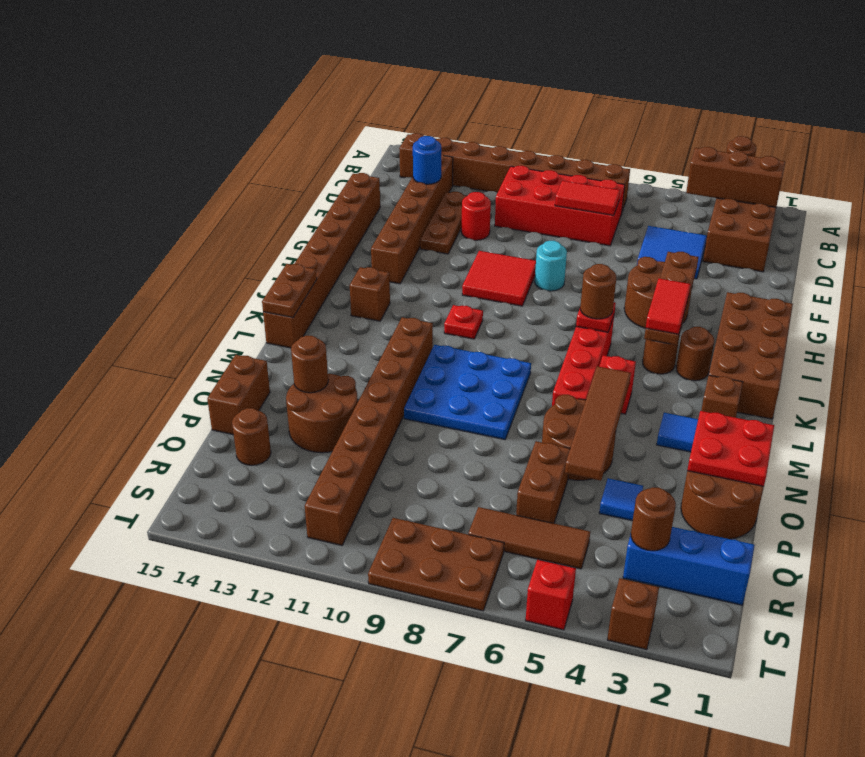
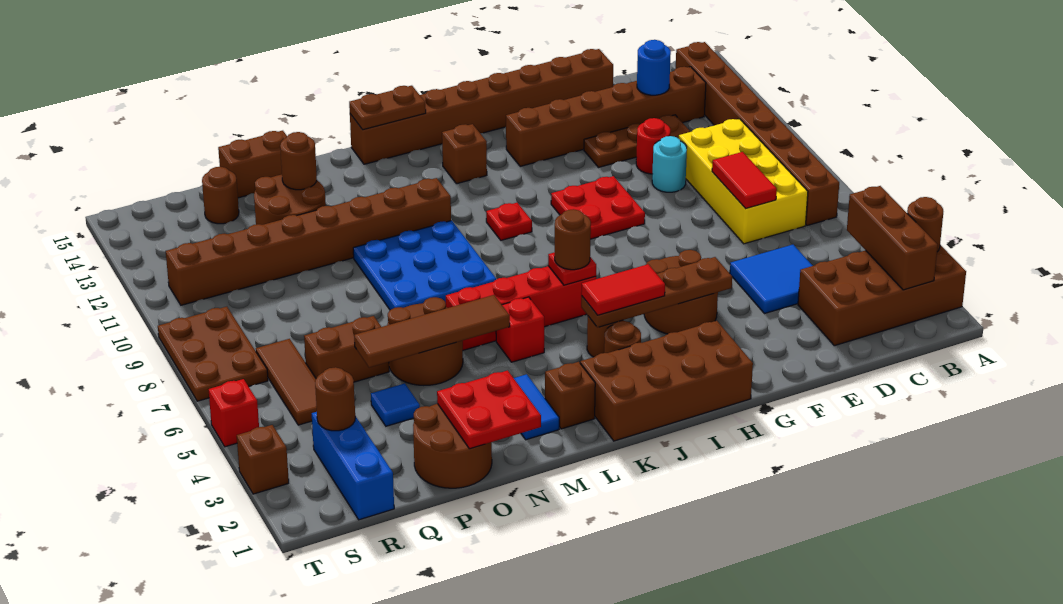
red brick C7:D10 level 1 -> yellow brick C7:D10 level 1
cyan round brick G8 level 1 -> cyan round brick E10 level 1
red tile G9:H10 level 1 -> red plate G9:H10 level 1

